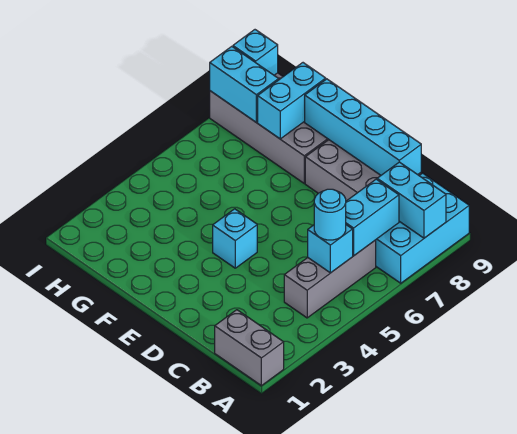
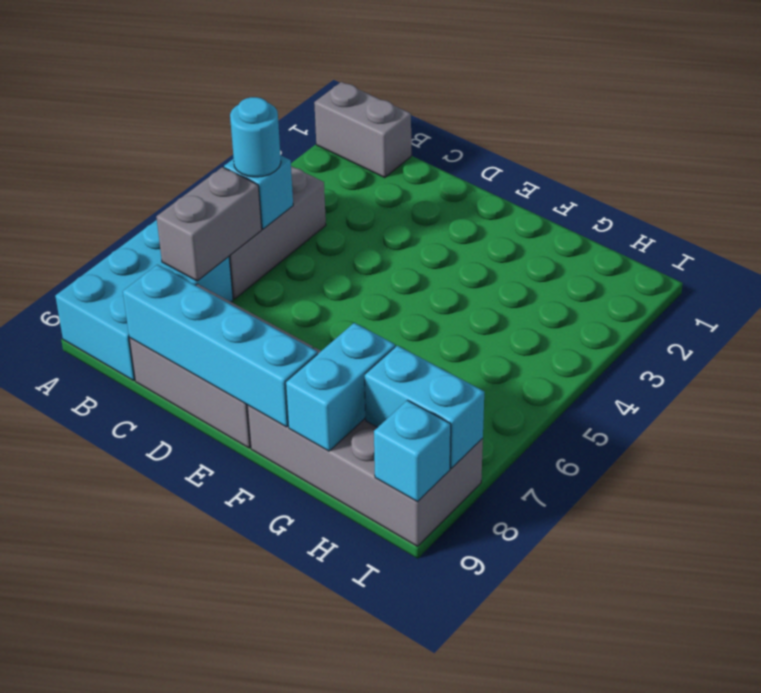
cyan brick A8:B8 level 2 -> none
cyan brick B6:B7 level 2 -> grey brick B6:B7 level 2
cyan brick E4 level 1 -> none

